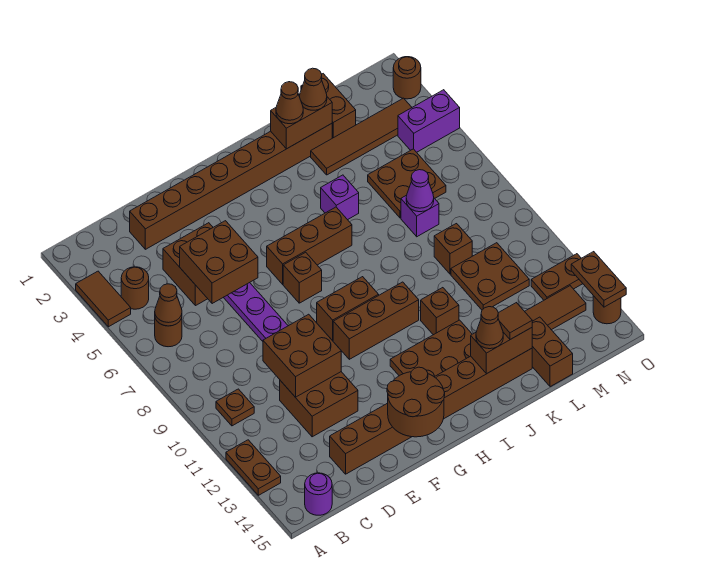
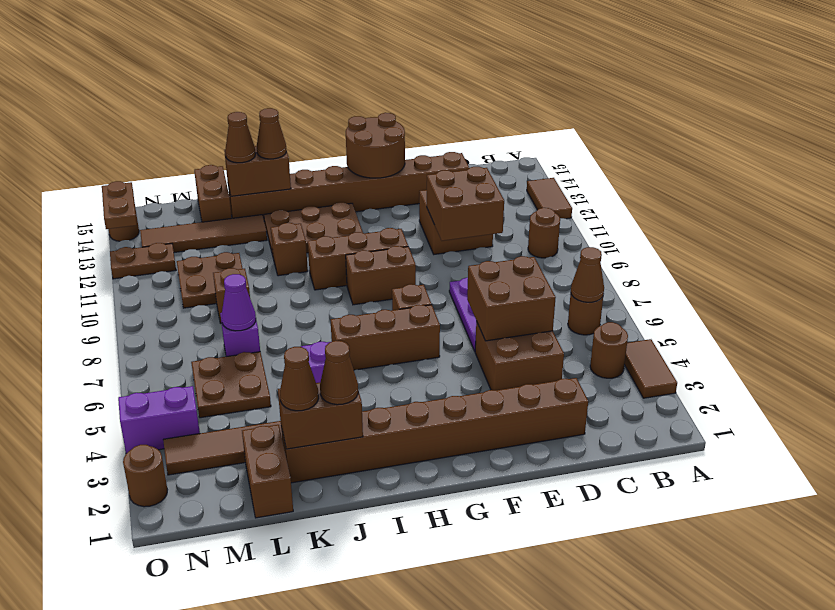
brown plate A12:A13 level 1 -> brown tile A12:A13 level 1
brown plate B10 level 1 -> brown round brick B10 level 1
purple round brick B15 level 1 -> none
brown tile K14 level 3 -> brown cone K14 level 3

